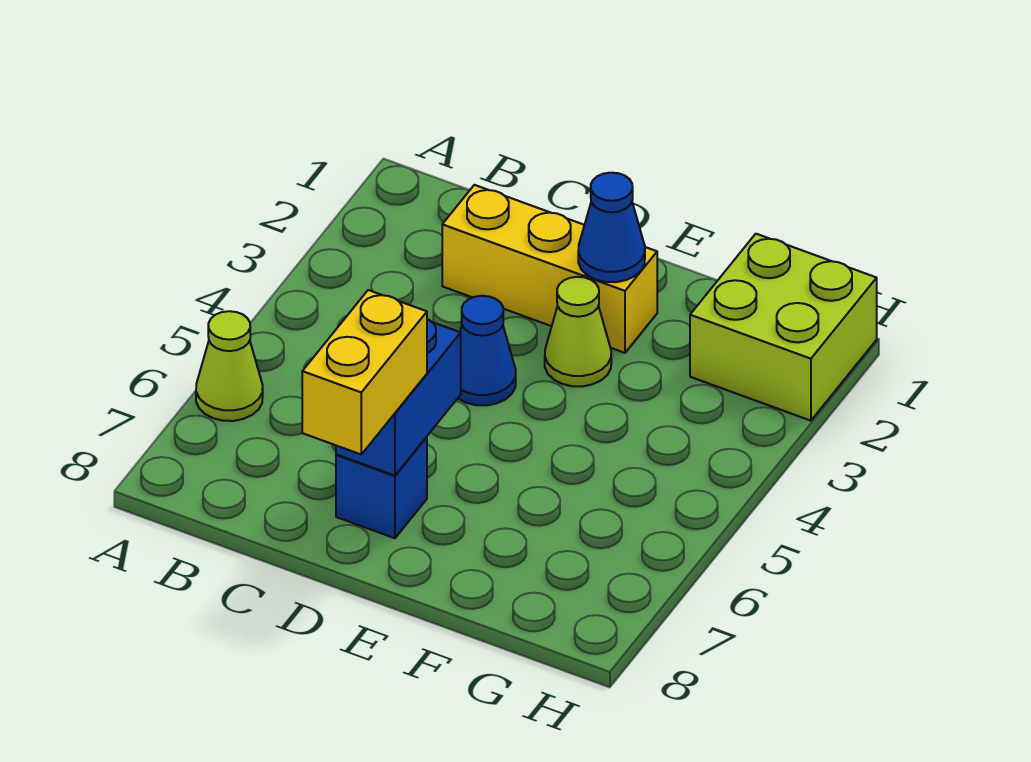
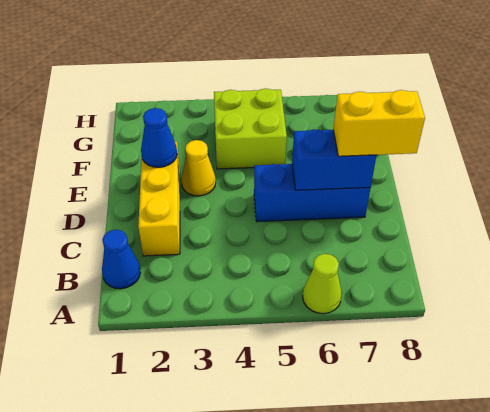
blue cone D4 level 1 -> blue cone B1 level 1
blue brick D7 level 1 -> blue brick D5:D7 level 1
lime cone E3 level 1 -> yellow cone E3 level 1
lime brick G1:H2 level 1 -> lime brick F4:G5 level 1

